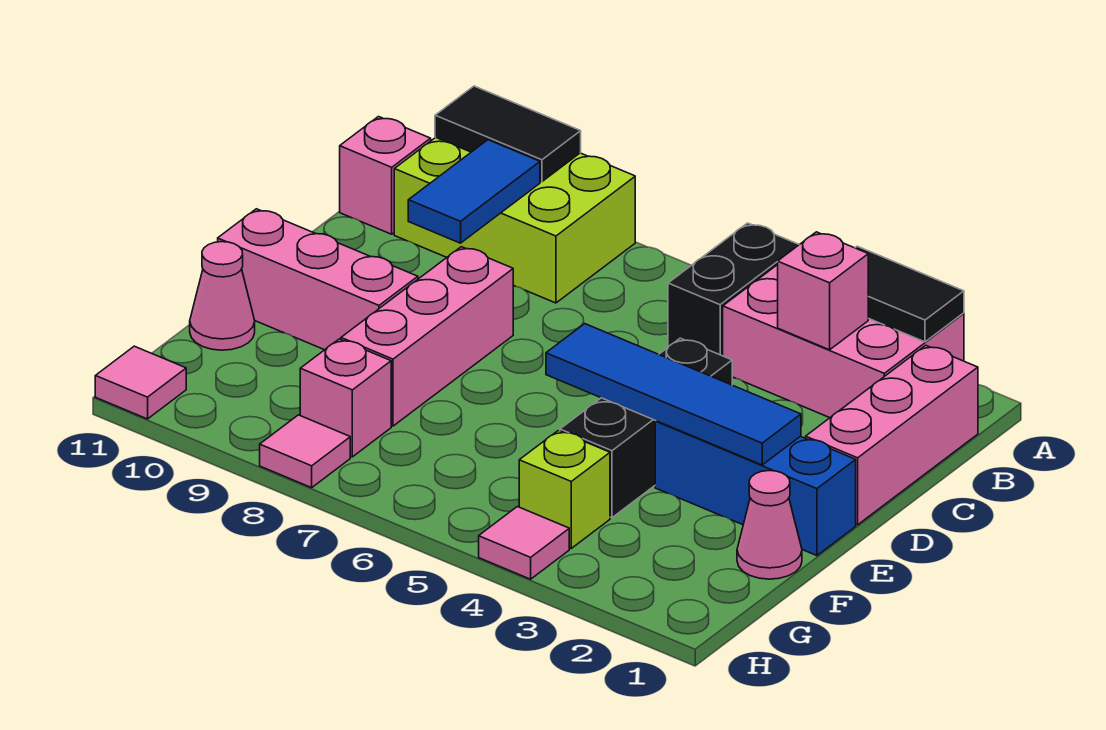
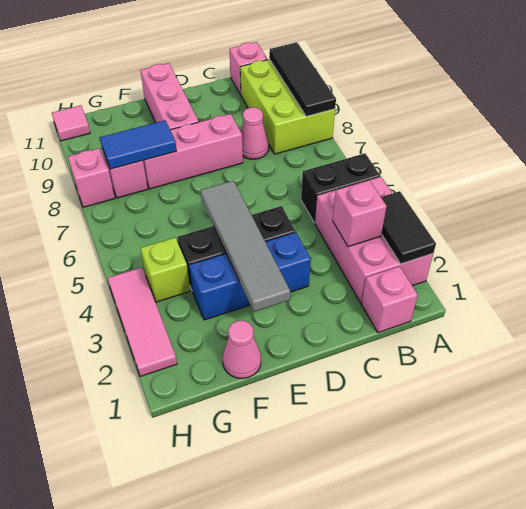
black tile A9:A10 level 2 -> black tile A8:A10 level 2
pink brick B1:D1 level 1 -> pink brick B1 level 1
blue tile B9:C9 level 2 -> blue tile F8:G8 level 2
blue brick E1:E3 level 1 -> blue brick D3:F3 level 1
blue tile E2:E5 level 2 -> grey tile E2:E5 level 2
pink cone F11 level 1 -> pink cone C8 level 1
pink tile H4 level 1 -> pink tile H2:H4 level 1
pink tile H8 level 1 -> pink brick H8 level 1

